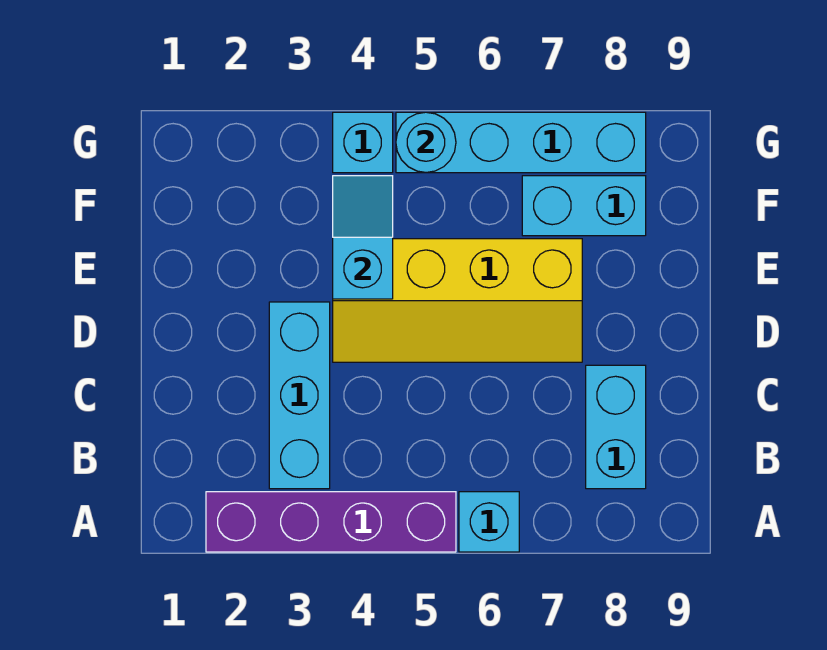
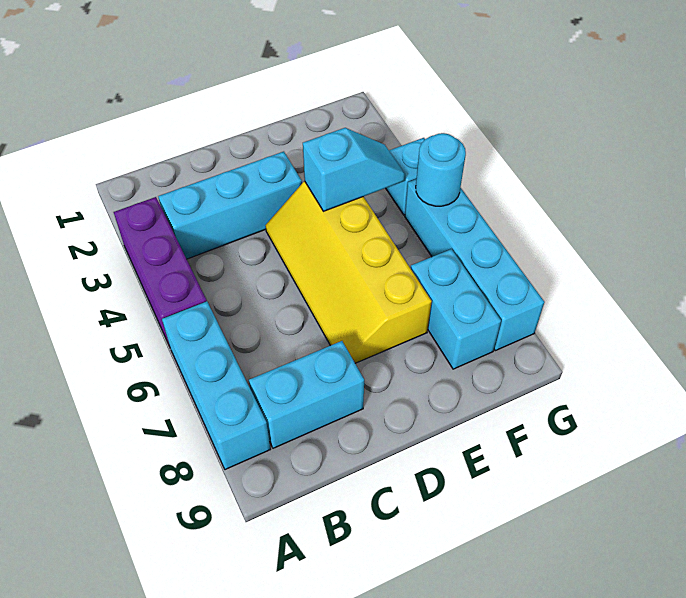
purple brick A2:A5 level 1 -> purple brick A3:A5 level 1
cyan brick A6 level 1 -> cyan brick A6:A8 level 1

